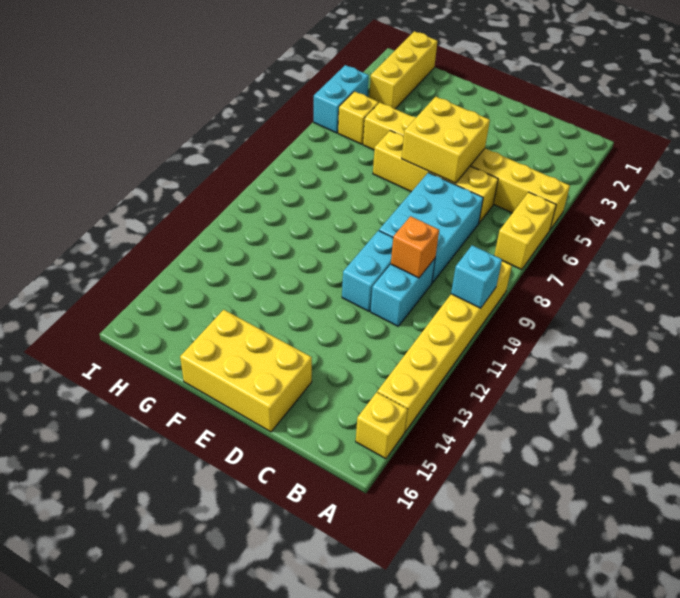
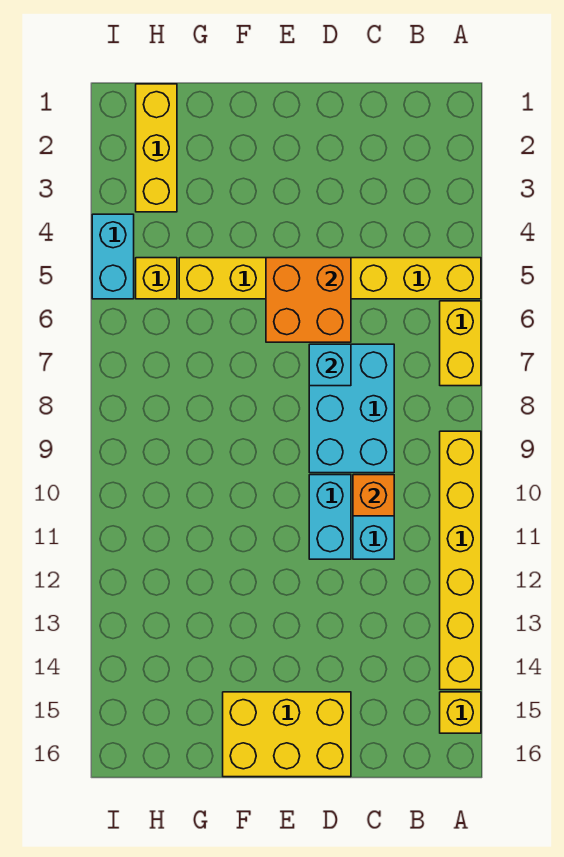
cyan brick A10 level 2 -> cyan brick D7 level 2
yellow brick C6:F6 level 1 -> none
yellow brick D5:E6 level 2 -> orange brick D5:E6 level 2

